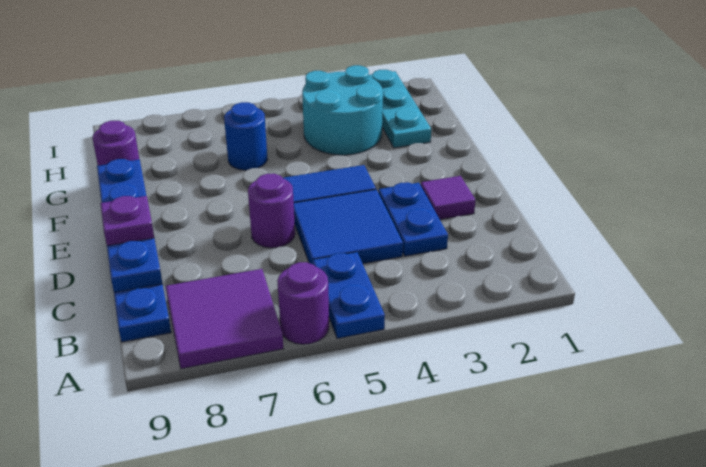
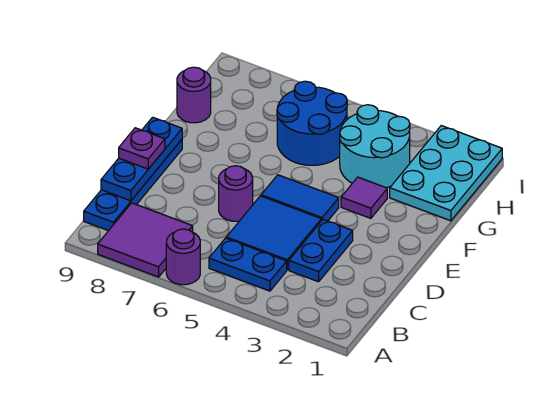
blue plate A5:B5 level 1 -> blue plate B4:B5 level 1
blue plate C9:F9 level 2 -> blue plate C9:E9 level 2
purple tile D2 level 1 -> purple tile F3 level 1
cyan plate G2:I2 level 1 -> cyan plate G1:I2 level 1
blue round brick G6 level 1 -> blue round brick G5:H6 level 1

